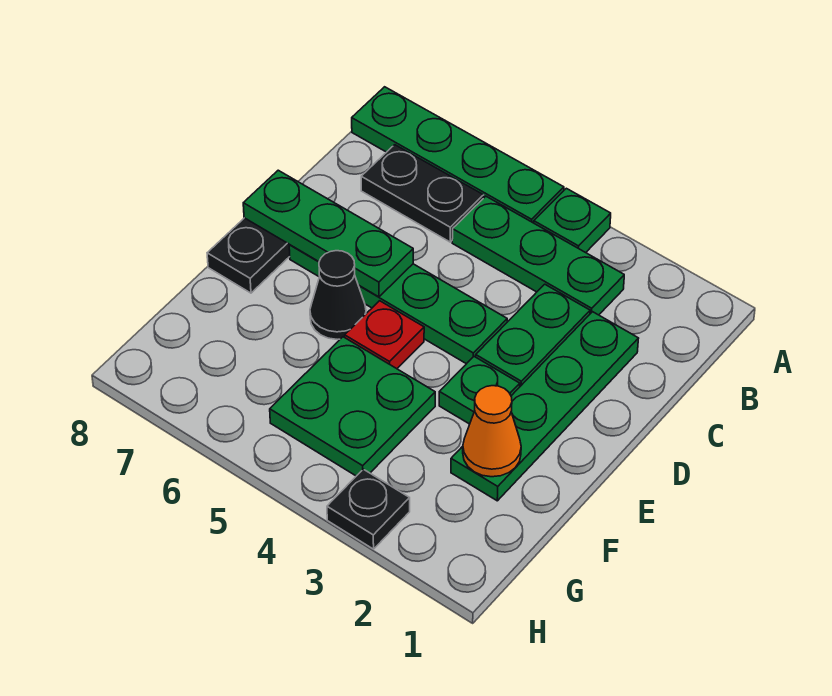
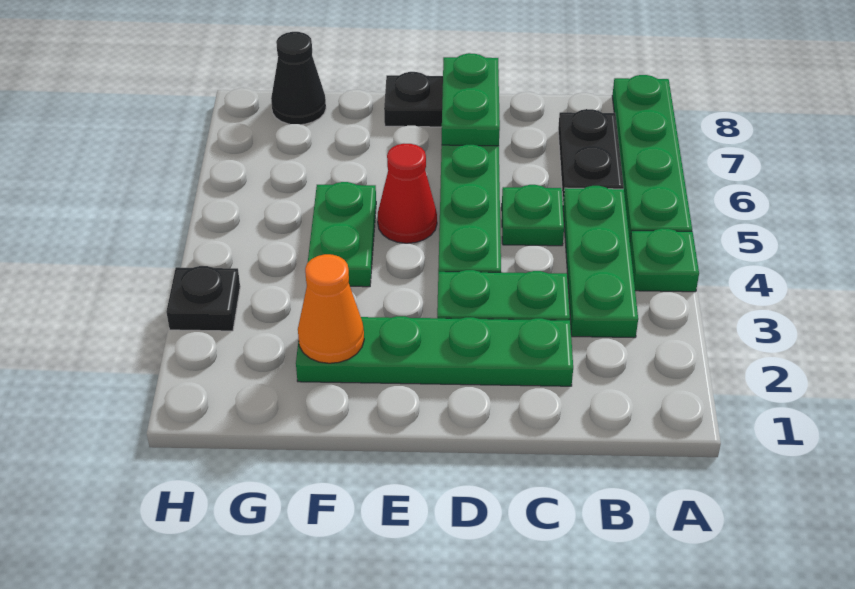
green plate D6:D8 level 2 -> green plate D7:D8 level 2
green plate E3 level 1 -> green plate C5 level 1
red plate E5 level 1 -> red cone E5 level 1
black cone E6 level 1 -> black cone G8 level 1
green plate F4:G5 level 1 -> green plate F4:F5 level 1

